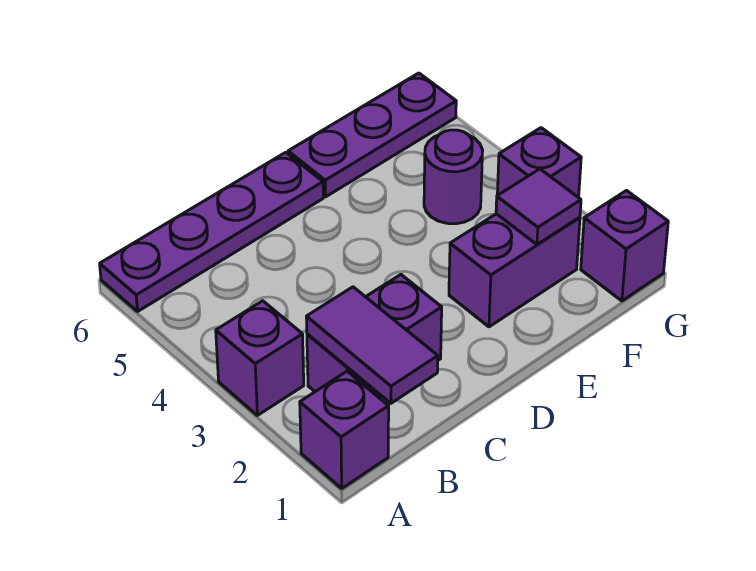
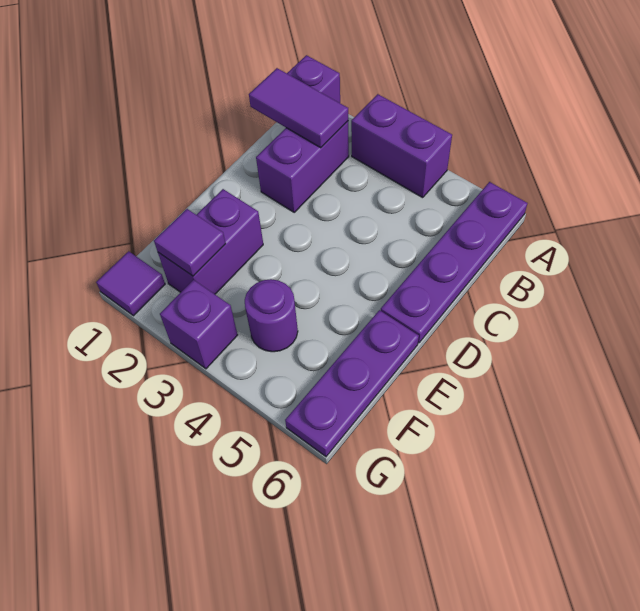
purple brick A3 level 1 -> purple brick A3:A4 level 1
purple brick G1 level 1 -> purple tile G1 level 1

